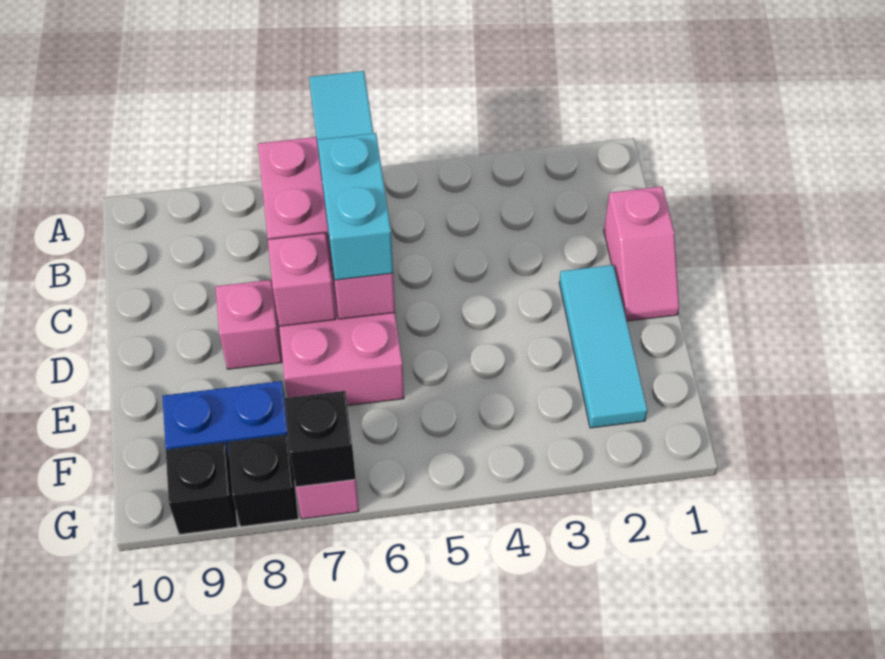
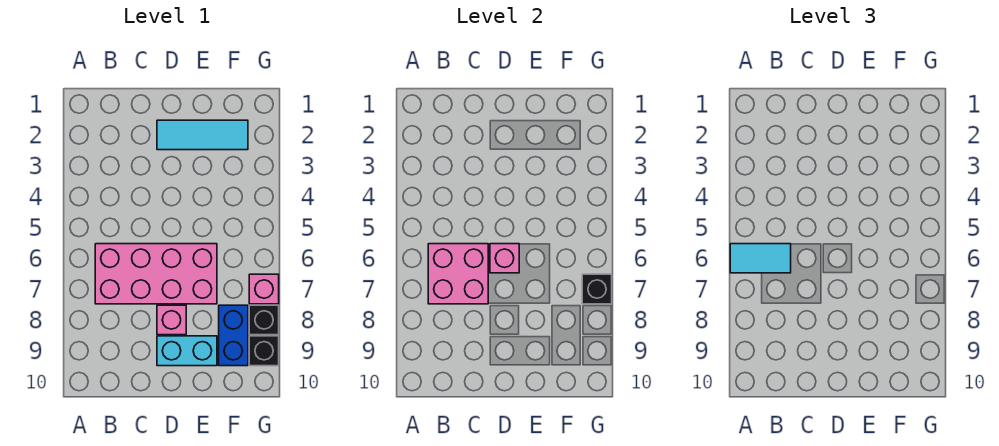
pink slope C1:D1 level 1 top C -> none
cyan brick C6:D6 level 3 -> cyan brick D9:E9 level 1
pink brick D7 level 2 -> none

